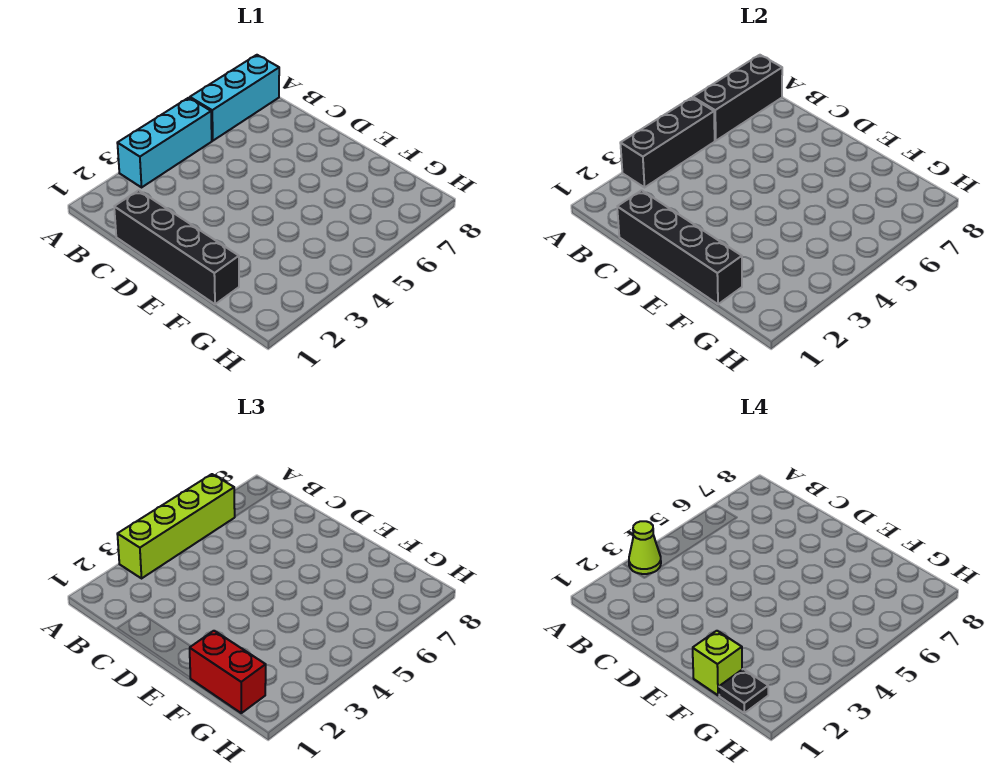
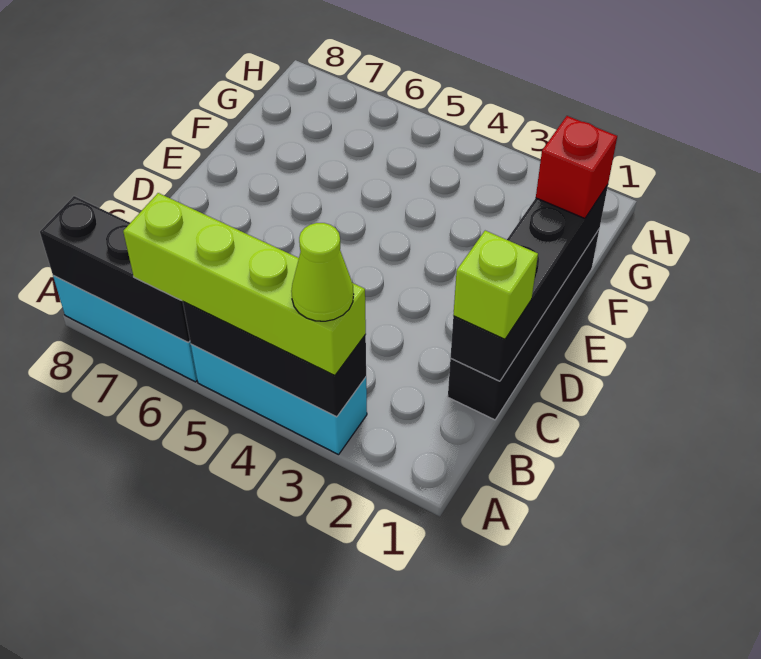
red brick F1:G1 level 3 -> red brick F1 level 3
lime brick F1 level 4 -> lime brick C1 level 3
black plate G1 level 4 -> none

